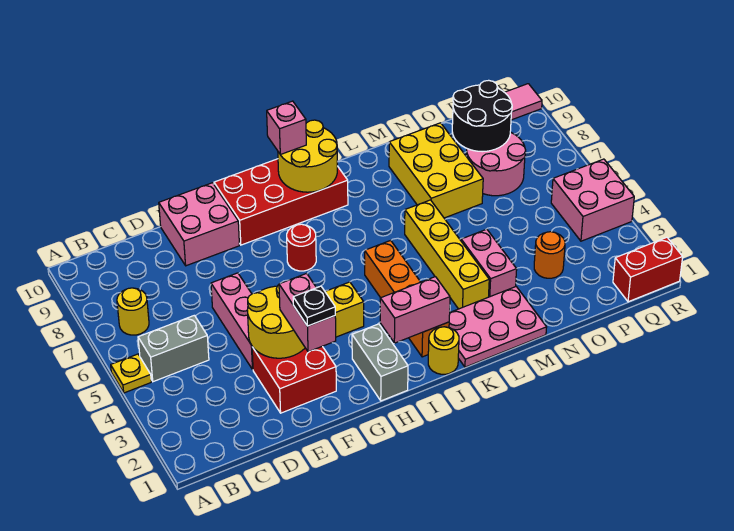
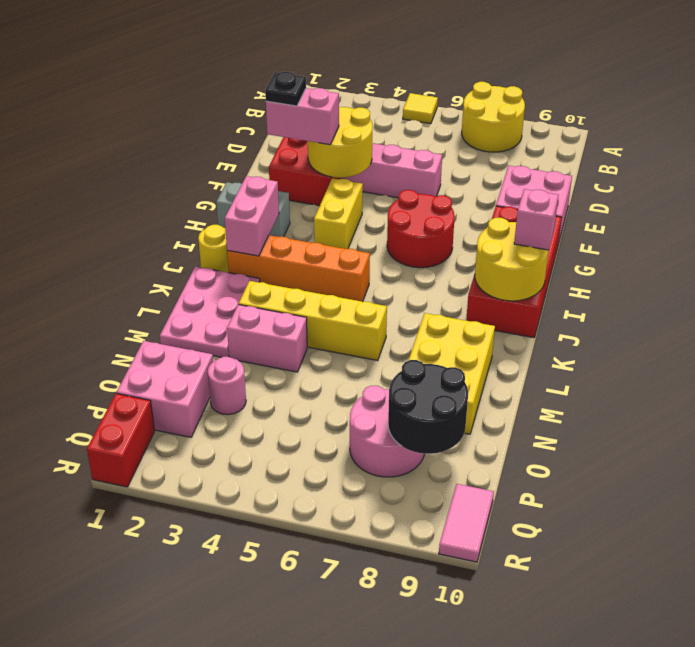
yellow plate A5 level 1 -> yellow tile A5 level 1
grey brick B5:C5 level 1 -> none
yellow round brick B7 level 1 -> yellow round brick A7:B8 level 1
red round brick H7 level 1 -> red round brick G6:H7 level 1
yellow brick M7:N9 level 1 -> yellow brick L8:N9 level 1
orange round brick O3 level 1 -> pink round brick O3 level 1
pink brick Q4:R5 level 1 -> pink brick O1:P2 level 1

